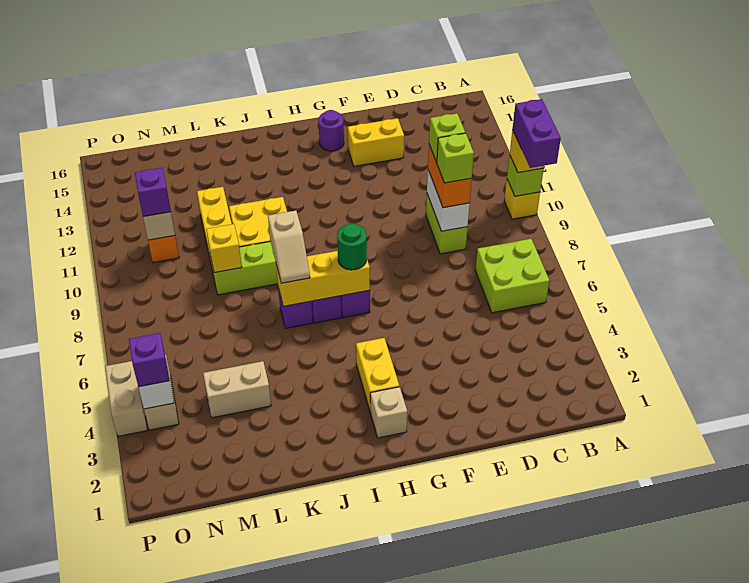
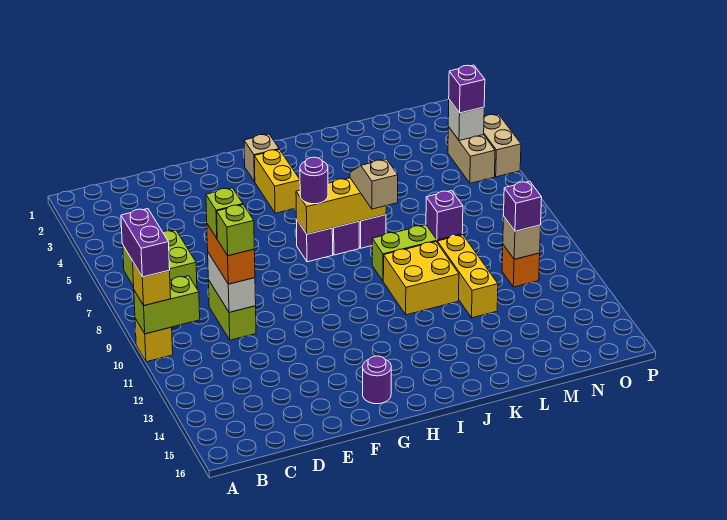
lime brick A10 level 2 -> lime brick A10:B10 level 2
yellow brick E14:F14 level 1 -> none
green round brick H7 level 3 -> purple round brick H7 level 3
tan brick L4:M4 level 1 -> none
yellow brick L9 level 2 -> purple brick L9 level 2

